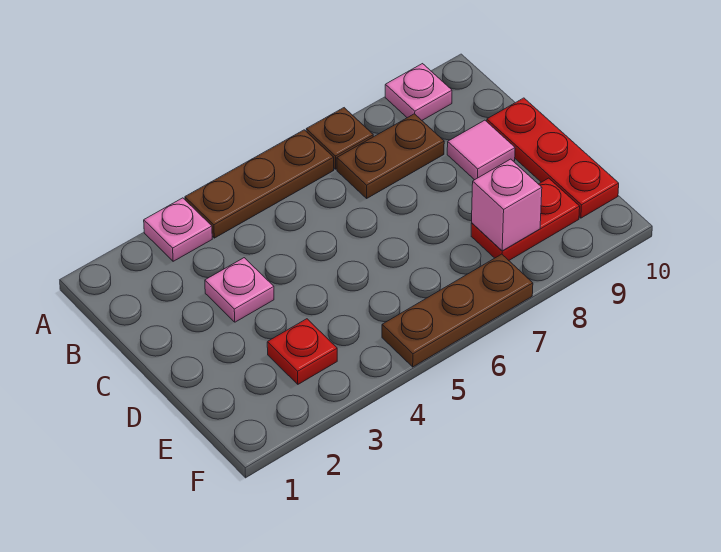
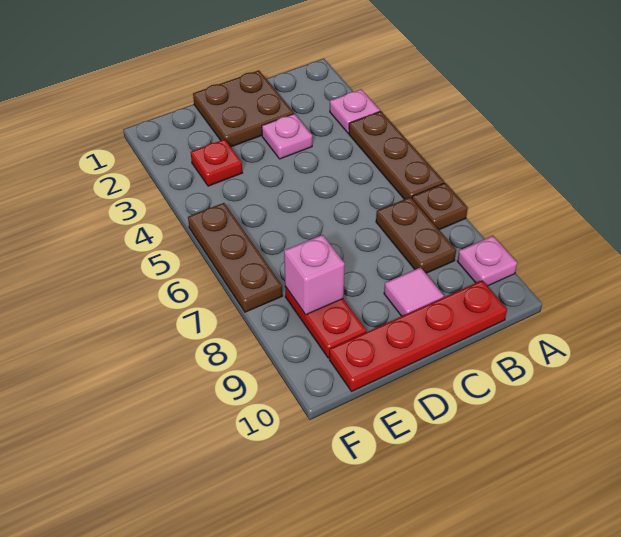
none -> brown plate C1:D2 level 1
red plate C10:E10 level 1 -> red plate B10:E10 level 1

